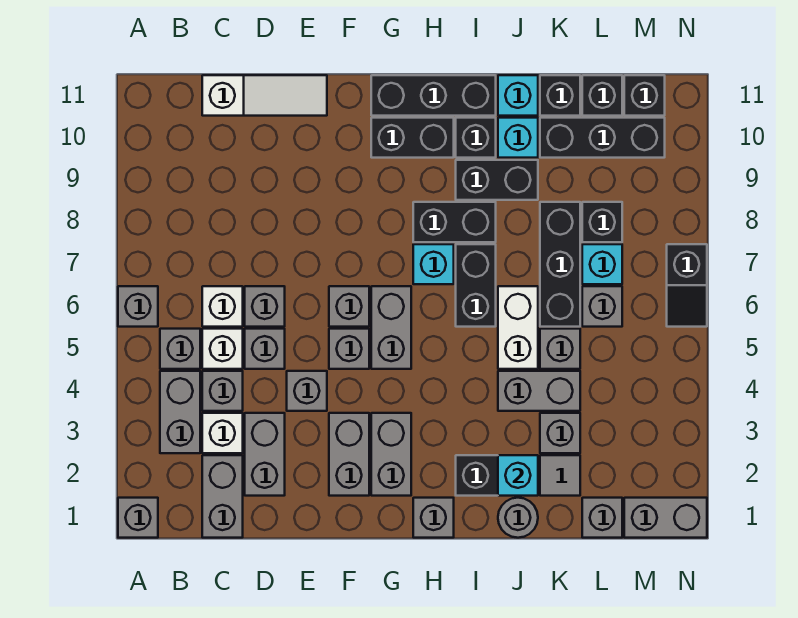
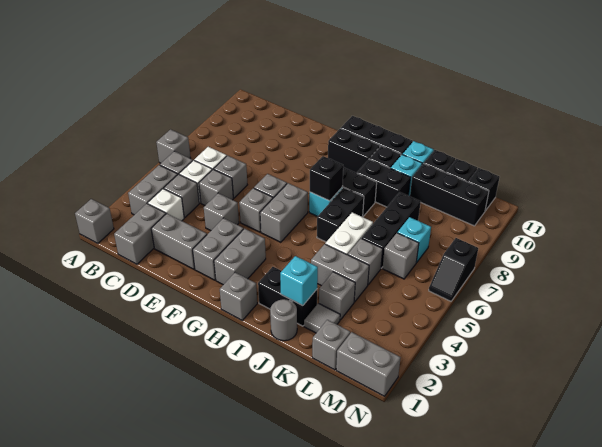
white slope C11:E11 level 1 top C -> none
grey brick D2:D3 level 1 -> grey brick D2:E2 level 1
black brick L8 level 1 -> black brick H7 level 2

